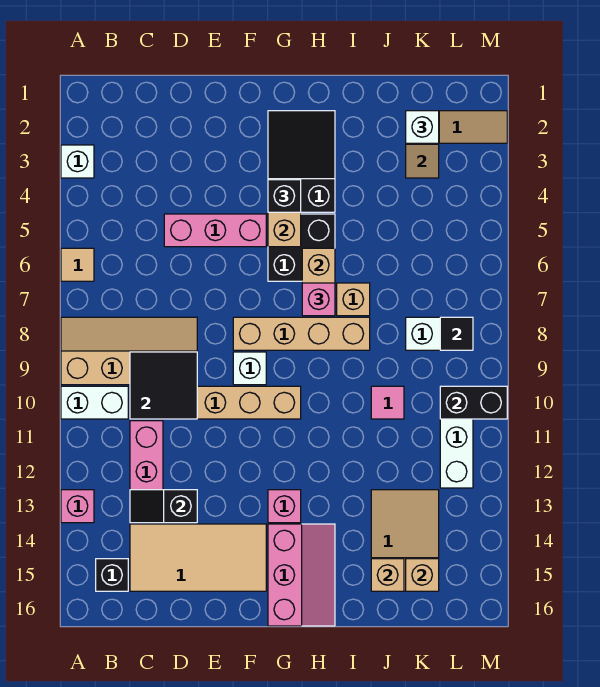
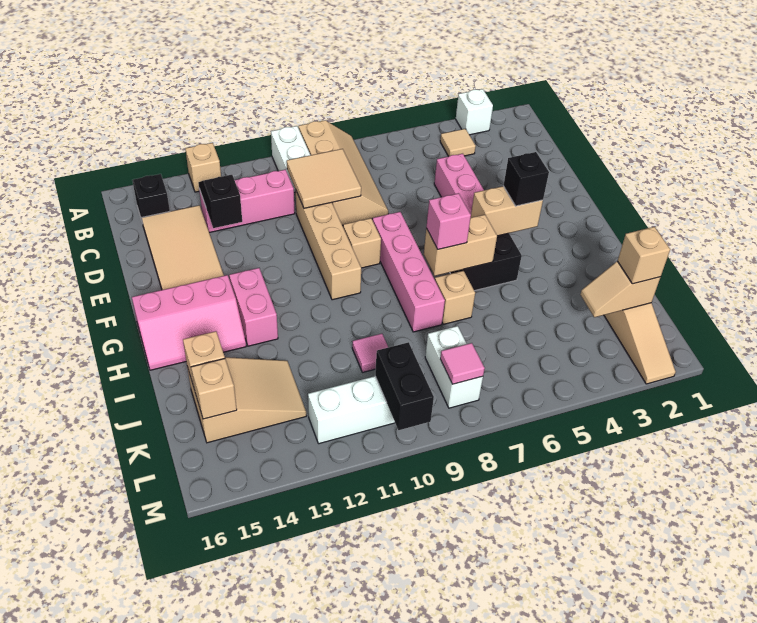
tan tile A6 level 1 -> tan tile B4 level 1
pink brick A13 level 1 -> tan brick A13 level 1
black tile C9:D10 level 2 -> tan tile C9:D10 level 2
tan brick F8:I8 level 1 -> pink brick F8:I8 level 1
white brick F9 level 1 -> tan brick F9 level 1
black slope G2:H4 level 1 top 4 -> none
pink brick G13 level 1 -> pink brick G13:H13 level 1
white brick K2 level 3 -> tan brick K2 level 3
black tile L8 level 2 -> pink tile L8 level 2

